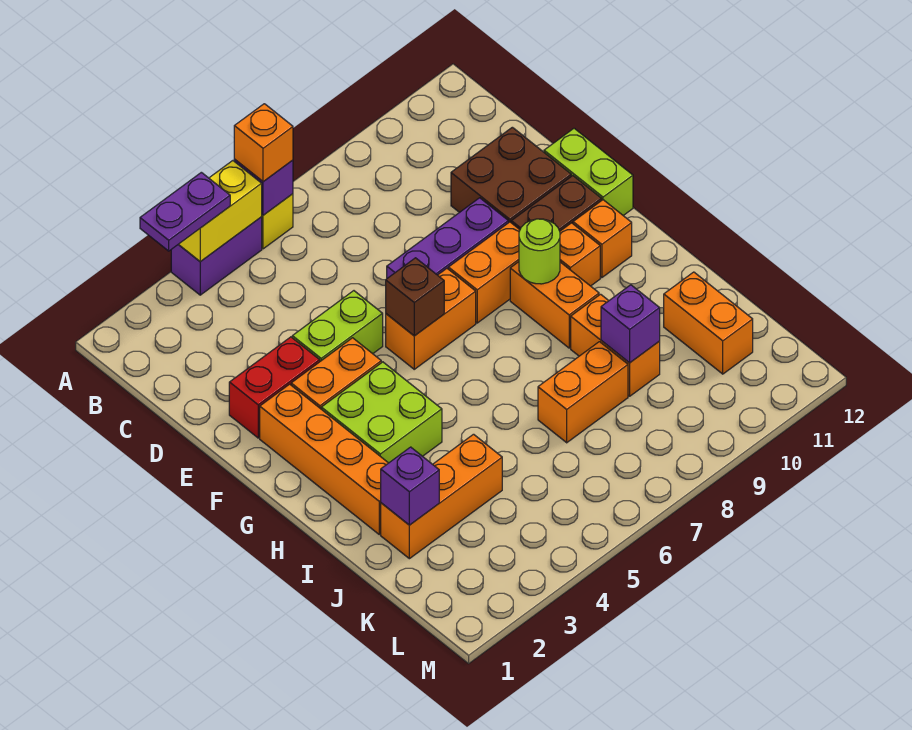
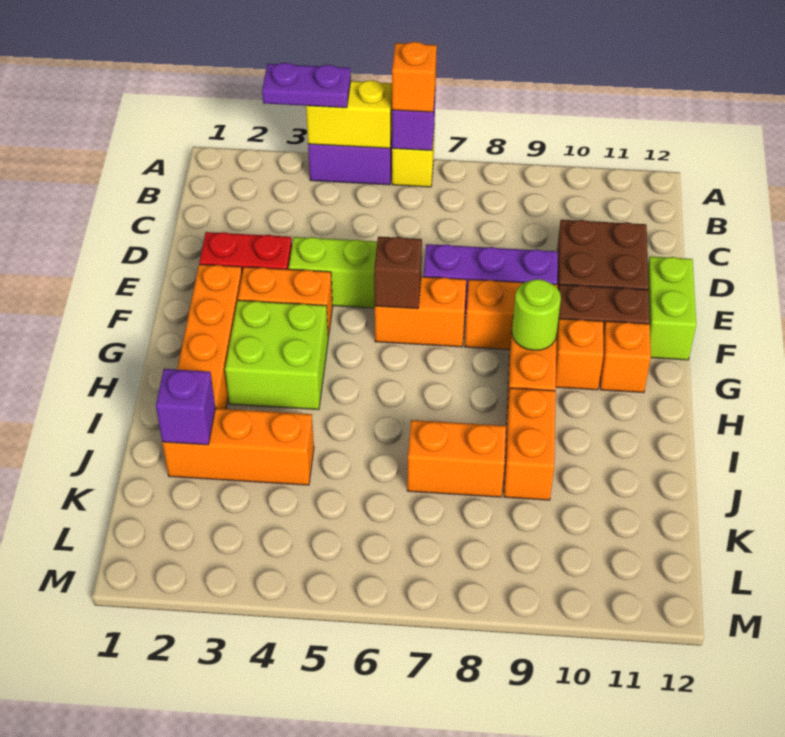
purple brick J9 level 2 -> none
orange brick J11:K11 level 1 -> none

